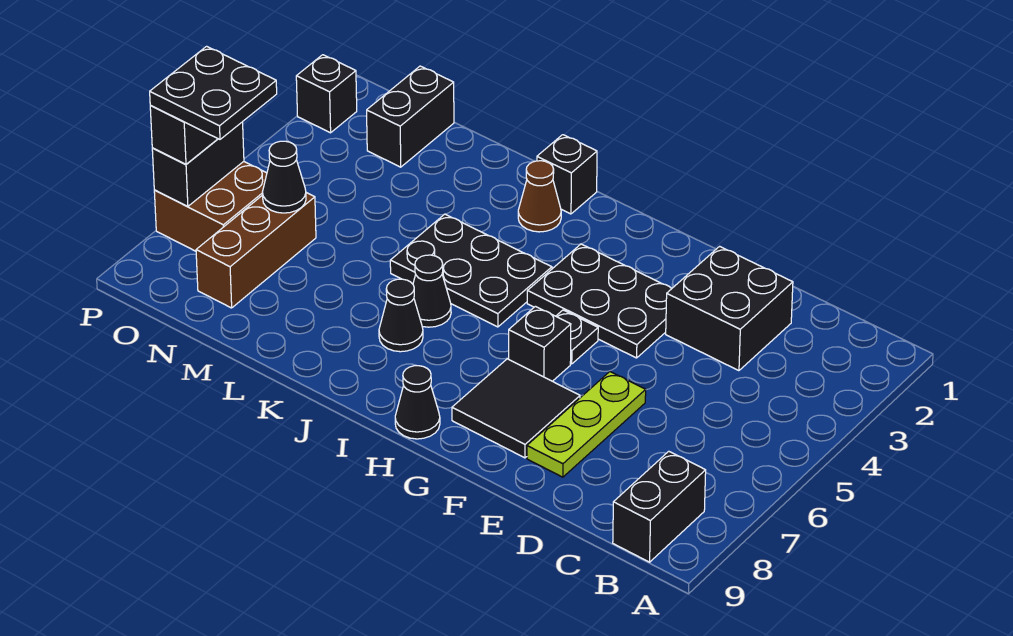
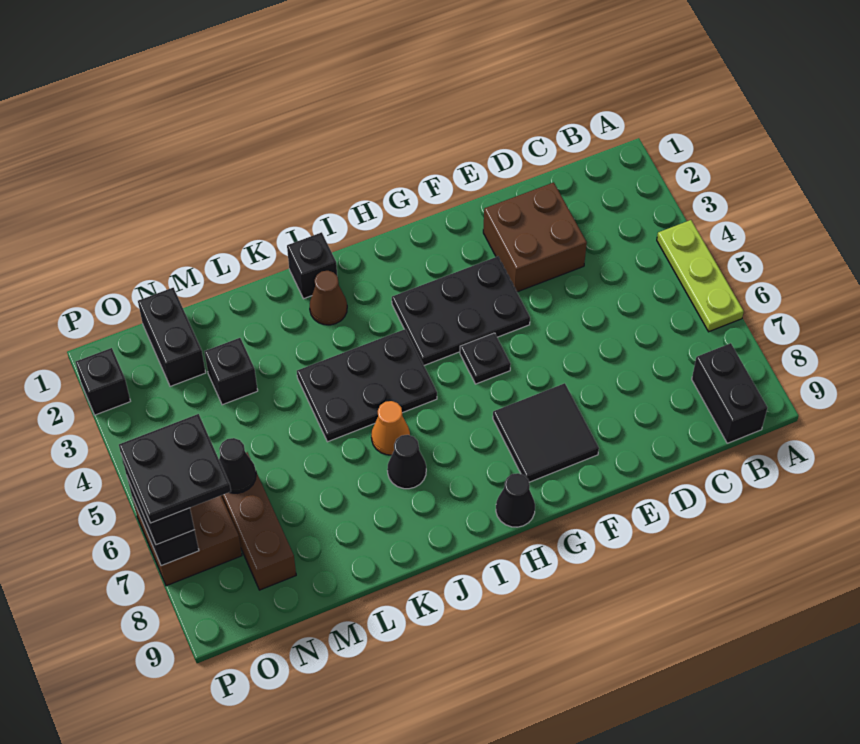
black brick D2:E3 level 1 -> brown brick D2:E3 level 1
lime plate E6:E8 level 1 -> lime plate A4:A6 level 1
black brick G6 level 1 -> black brick M3 level 1
black cone J6 level 1 -> orange cone J6 level 1

